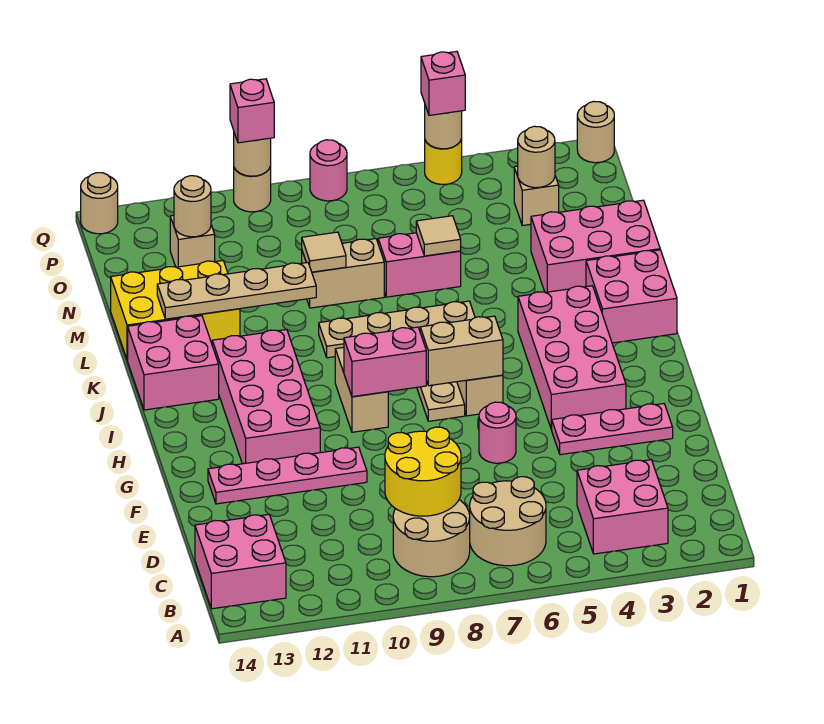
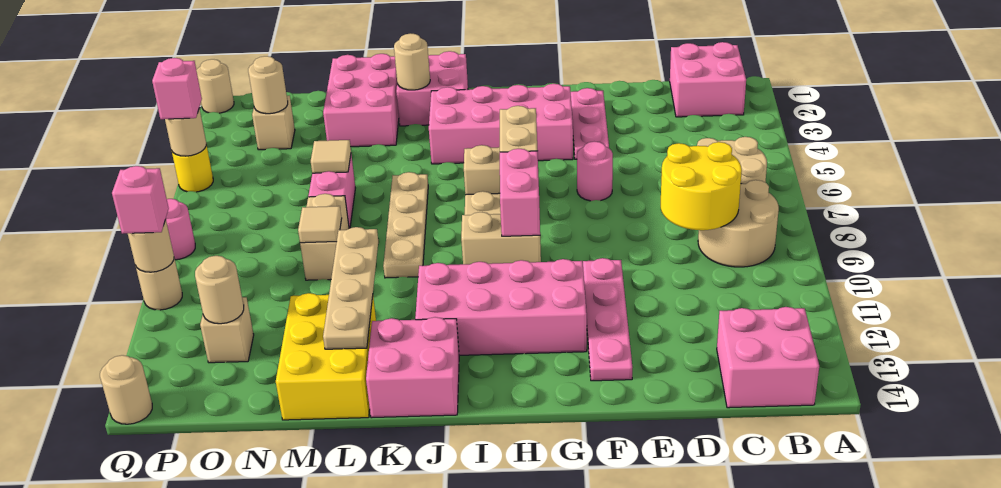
pink brick B3:C4 level 1 -> pink brick B1:C2 level 1
none -> tan round brick K2 level 2

